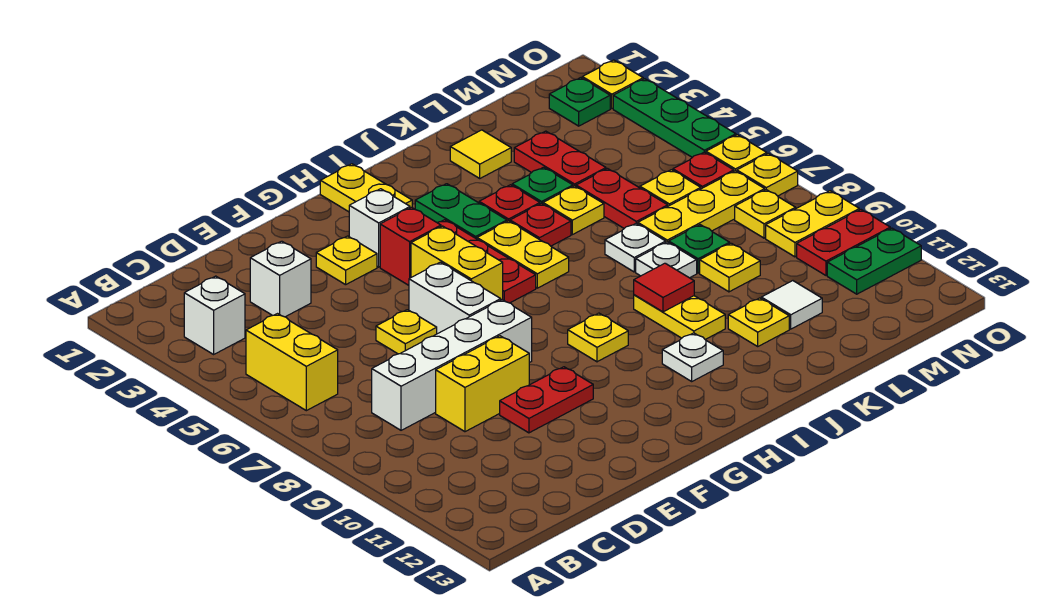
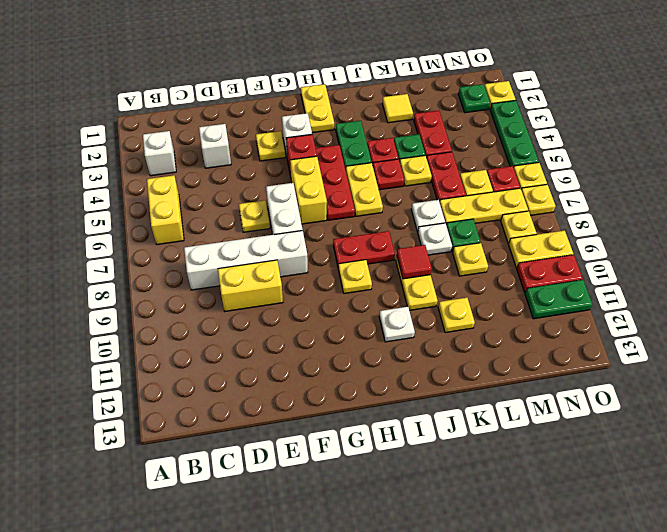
red plate E10:F10 level 1 -> red plate H8:I8 level 1
white tile L11 level 1 -> none

